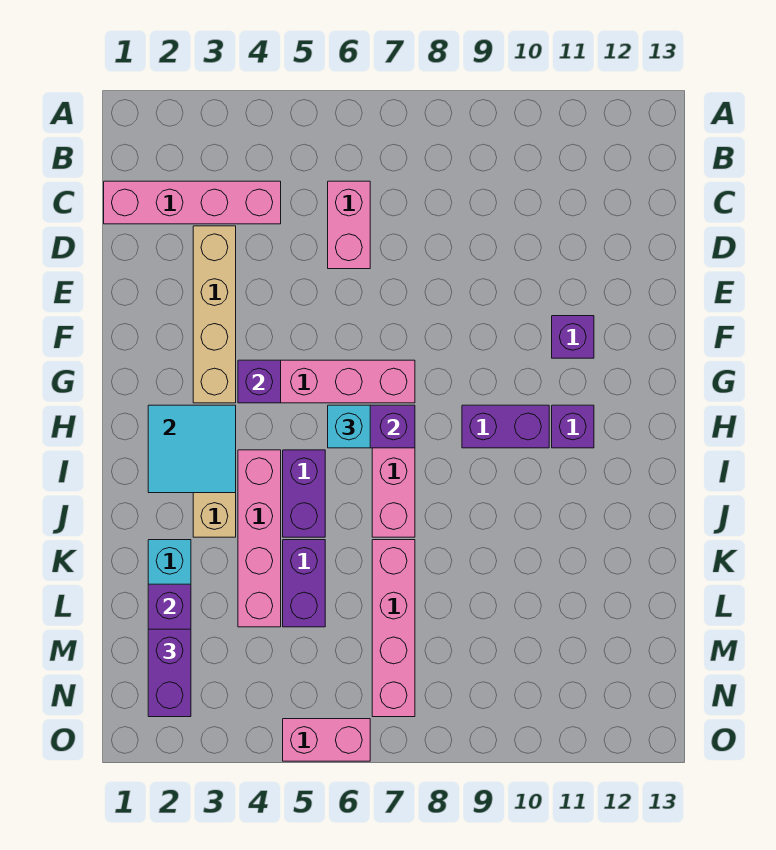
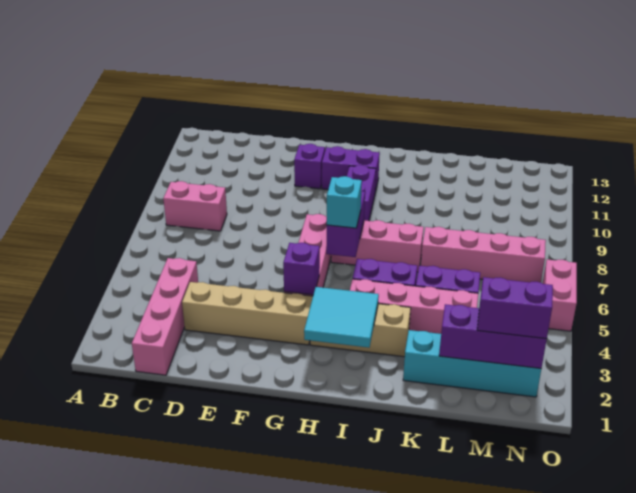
pink brick C6:D6 level 1 -> pink brick B8:C8 level 1
purple brick H11 level 1 -> purple brick G11:H11 level 1

